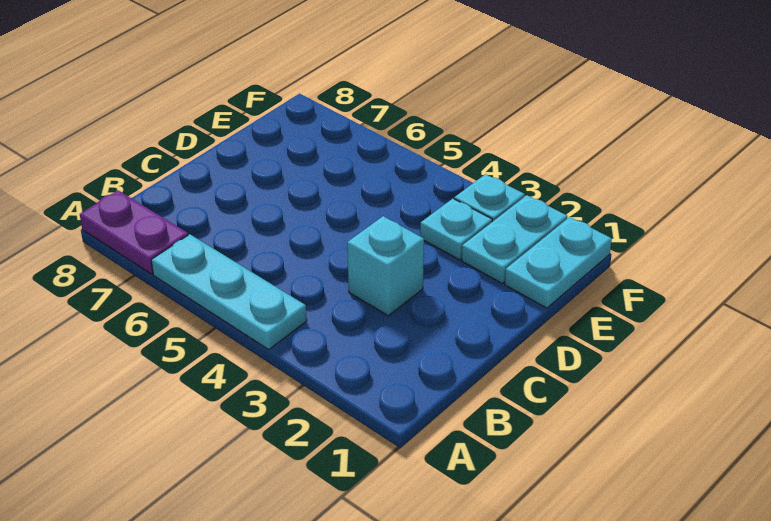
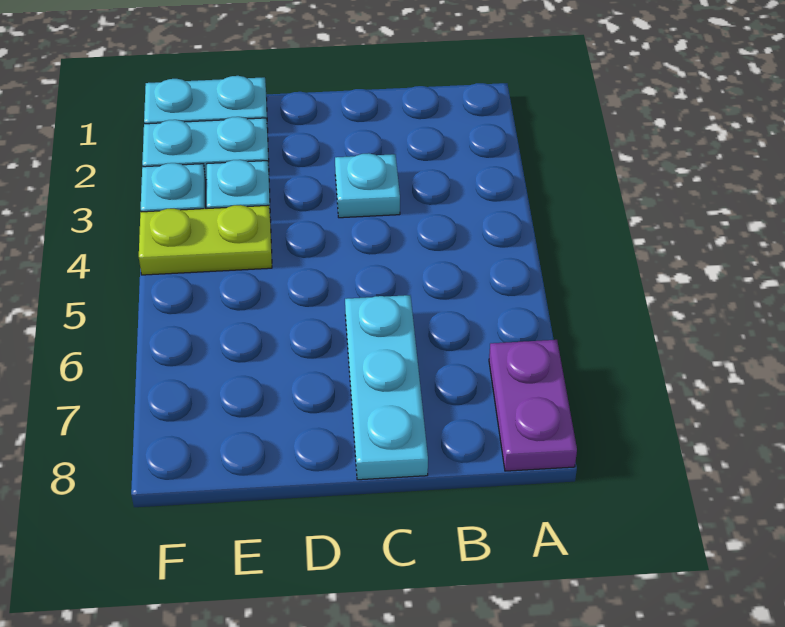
cyan plate A4:A6 level 1 -> cyan plate C6:C8 level 1
cyan brick C3 level 1 -> cyan plate C3 level 1
none -> lime plate E4:F4 level 1

